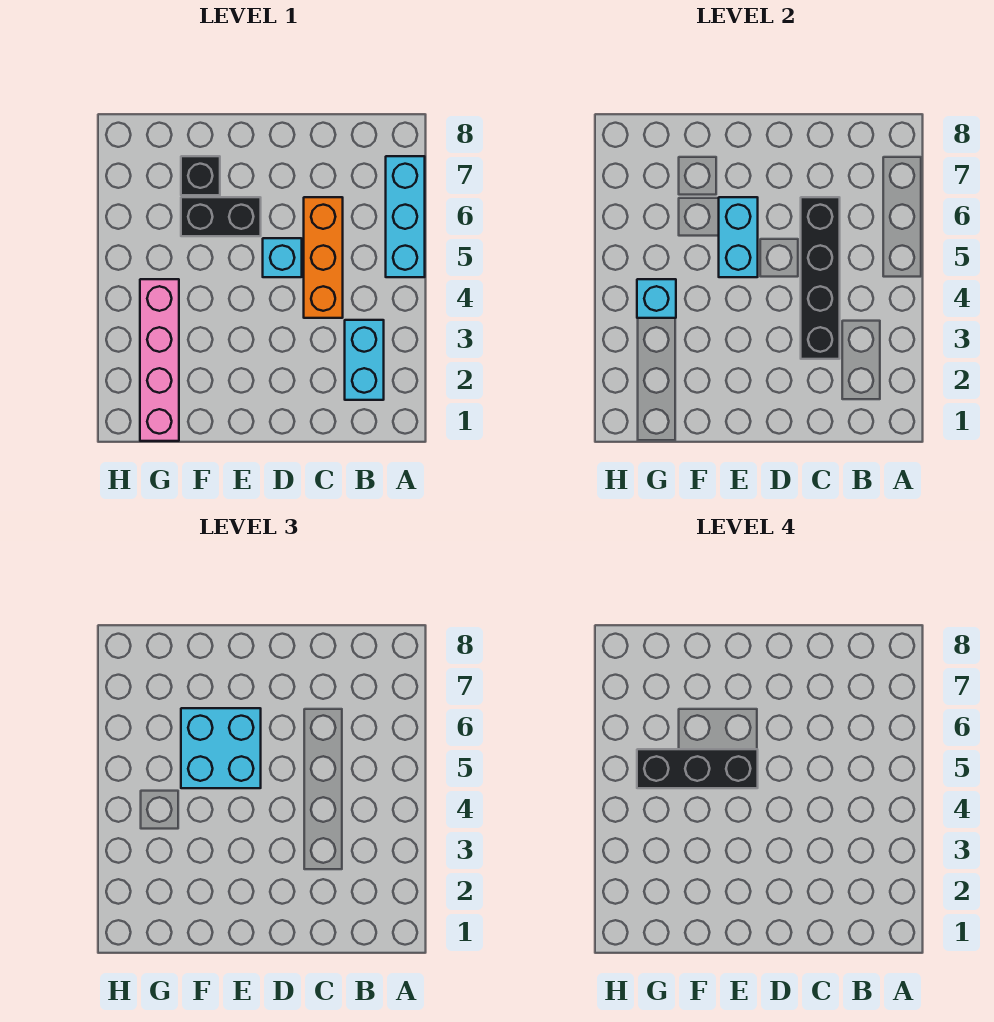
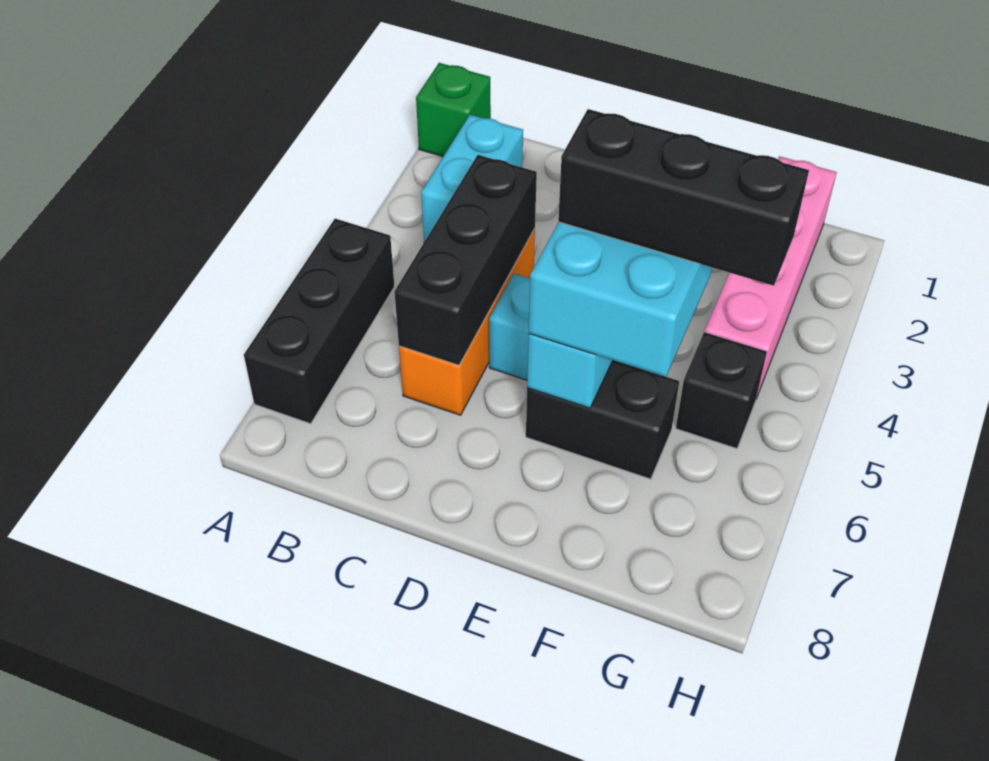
none -> green brick A1 level 1
cyan brick A5:A7 level 1 -> black brick A5:A7 level 1
black brick C3:C6 level 2 -> black brick C4:C6 level 2
black brick F7 level 1 -> black brick G5 level 1
cyan brick G4 level 2 -> none

